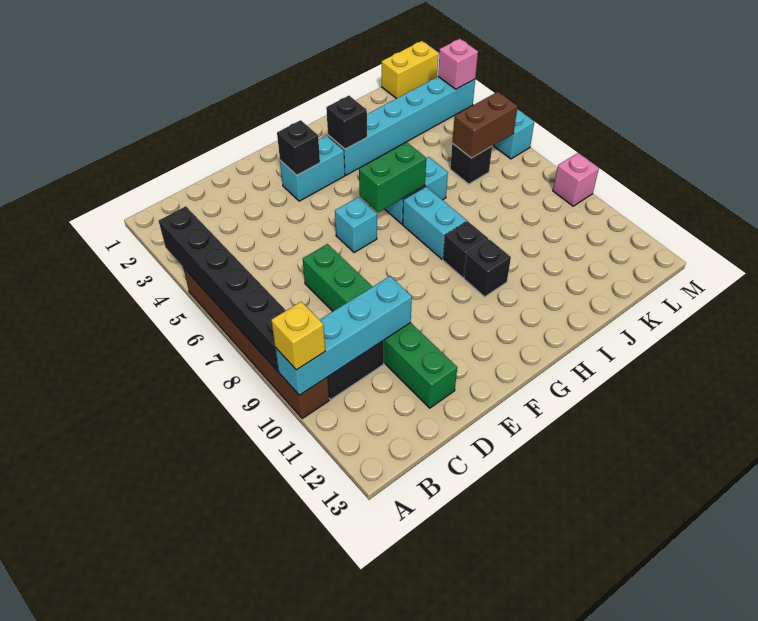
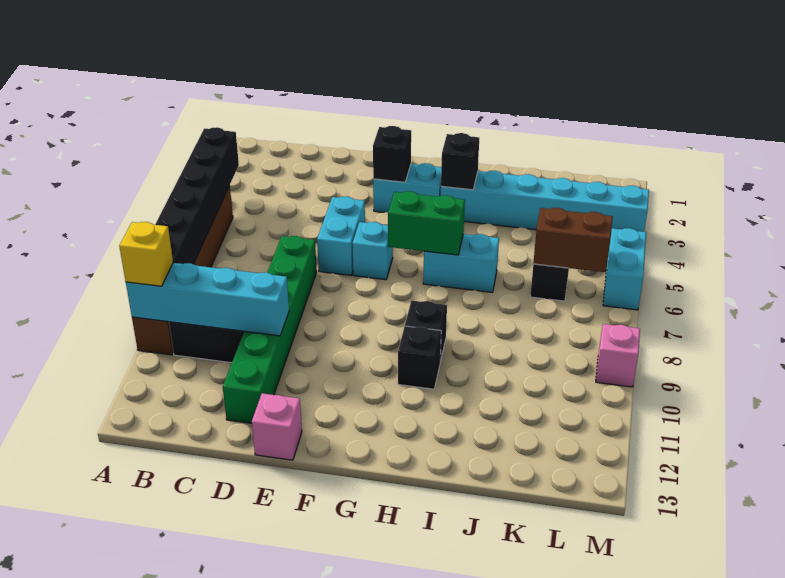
cyan brick H7:H8 level 1 -> cyan brick E5:E6 level 1
yellow brick L1:M1 level 1 -> none
pink brick M3 level 2 -> pink brick E13 level 1

